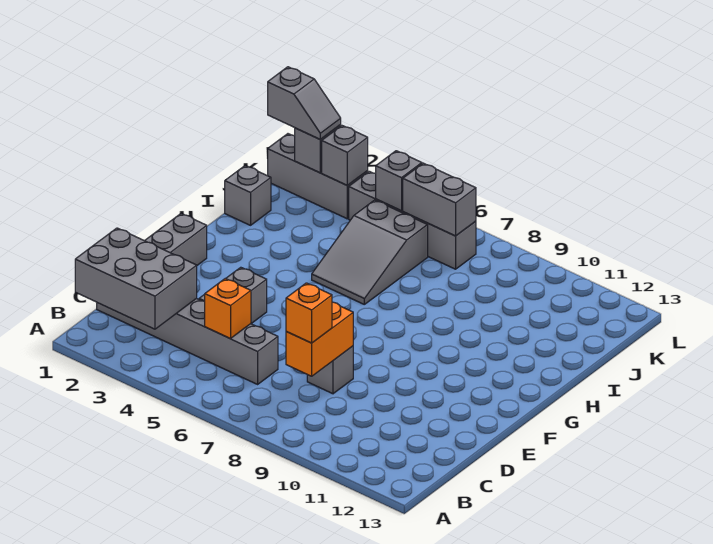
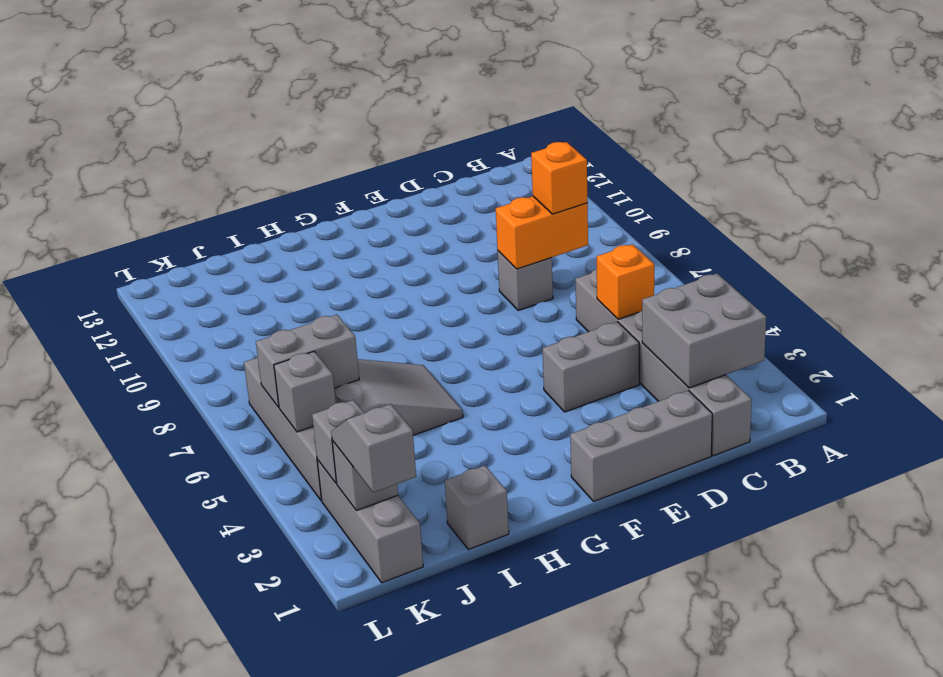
grey brick B1:C3 level 2 -> grey brick B2:C3 level 2
grey brick K6:K7 level 2 -> grey brick J6:K6 level 2

